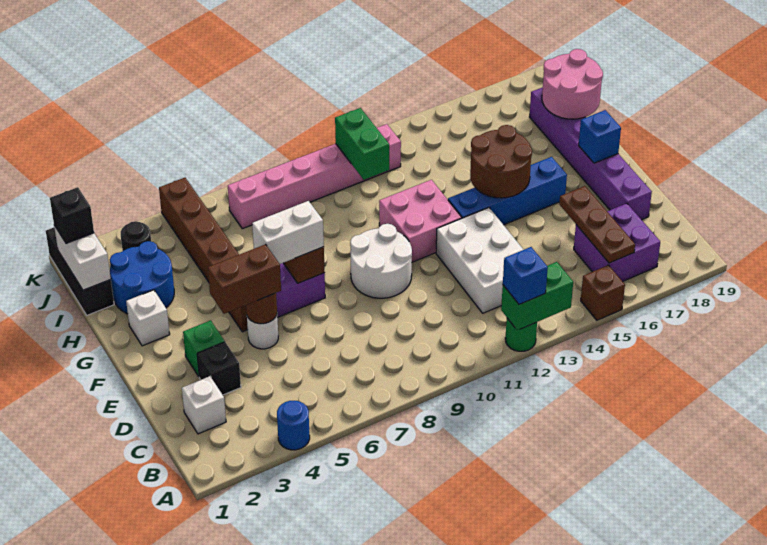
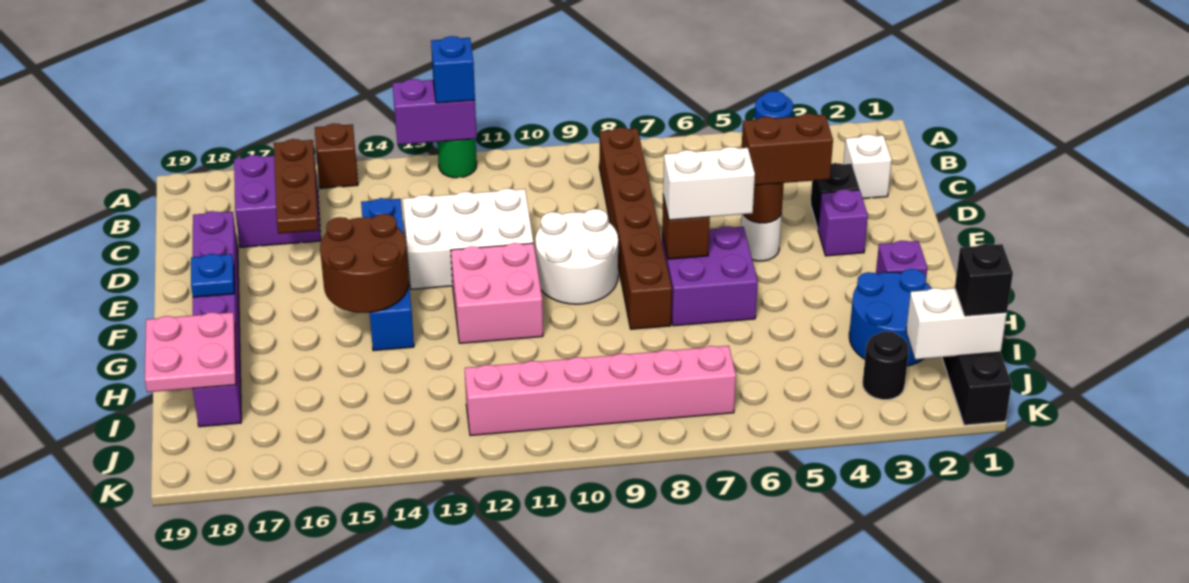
green brick A12:A13 level 2 -> purple brick A12:A13 level 2
white brick C12:E13 level 1 -> white brick D11:E13 level 1
green brick E3 level 1 -> purple brick E3 level 1
brown brick F5:K5 level 1 -> brown brick B8:G8 level 1
blue brick F13:F16 level 1 -> blue brick D14:G14 level 1
blue brick F18 level 2 -> blue plate F18 level 2
white brick G2 level 1 -> purple brick G2 level 1
pink round brick H18:I19 level 2 -> pink plate H18:I19 level 2
white brick I1:J1 level 2 -> white brick J1:J2 level 2
green brick I11:J11 level 2 -> none

